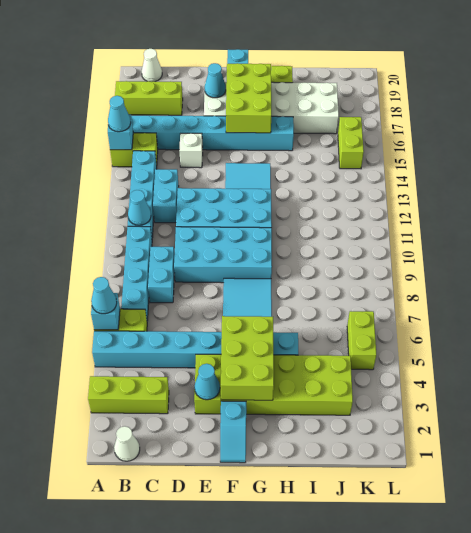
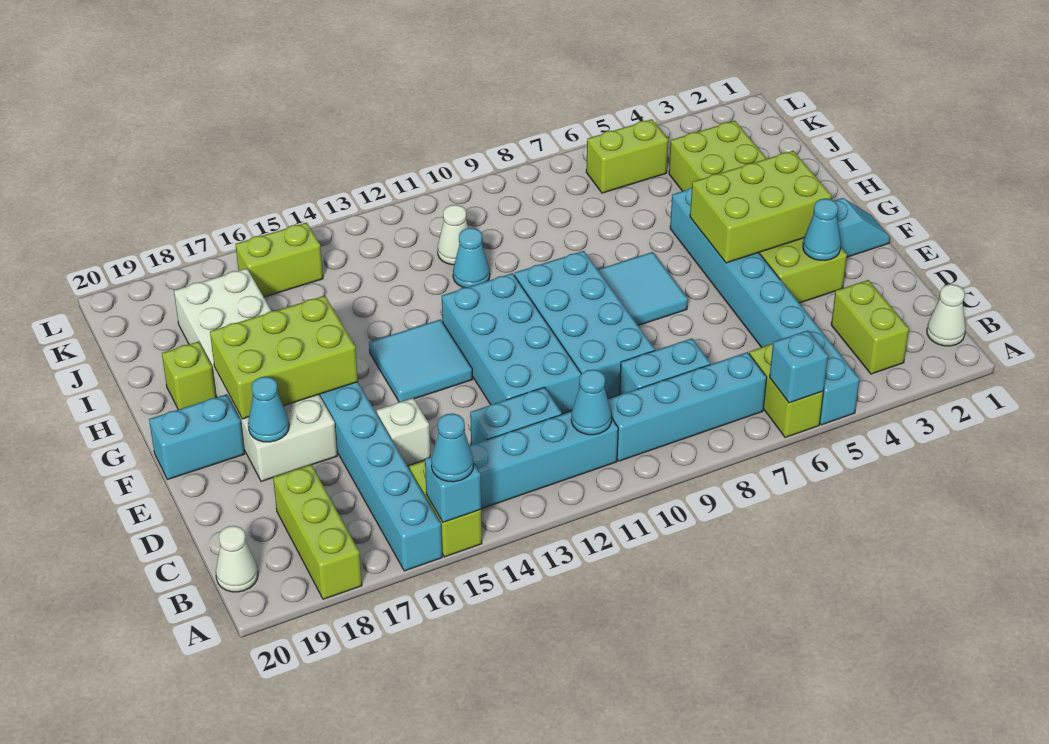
lime brick A3:C3 level 1 -> lime brick B3:C3 level 1
cyan cone A6 level 3 -> cyan cone I11 level 1
none -> white cone J11 level 1

